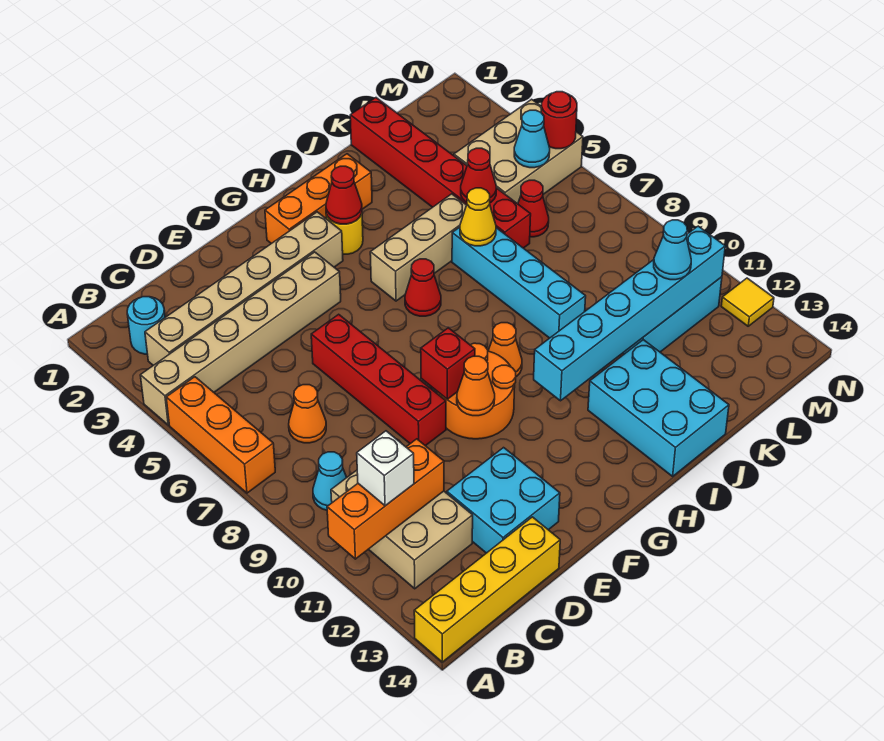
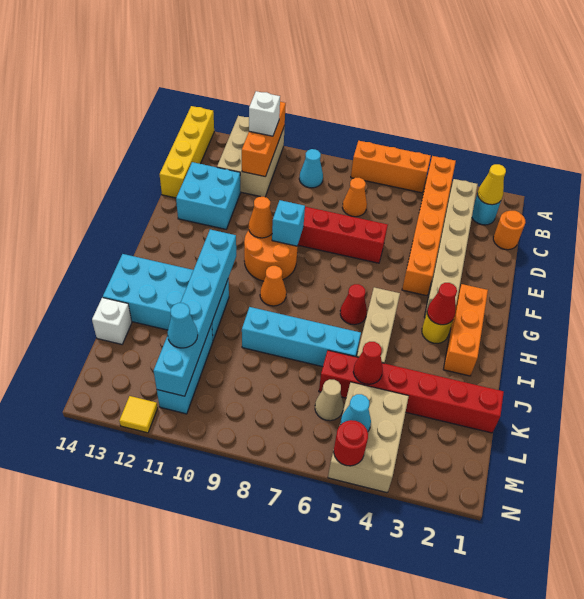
tan brick A4:F4 level 1 -> orange brick A4:F4 level 1
tan brick B10:C12 level 1 -> tan brick A11:C12 level 1
none -> orange round brick C1 level 1
red brick F9 level 2 -> cyan brick F9 level 2
cyan brick I12:J14 level 1 -> cyan brick I11:J14 level 1
yellow cone J6 level 2 -> yellow cone B2 level 2
none -> white brick K14 level 1
red cone L6 level 1 -> tan cone L6 level 1

